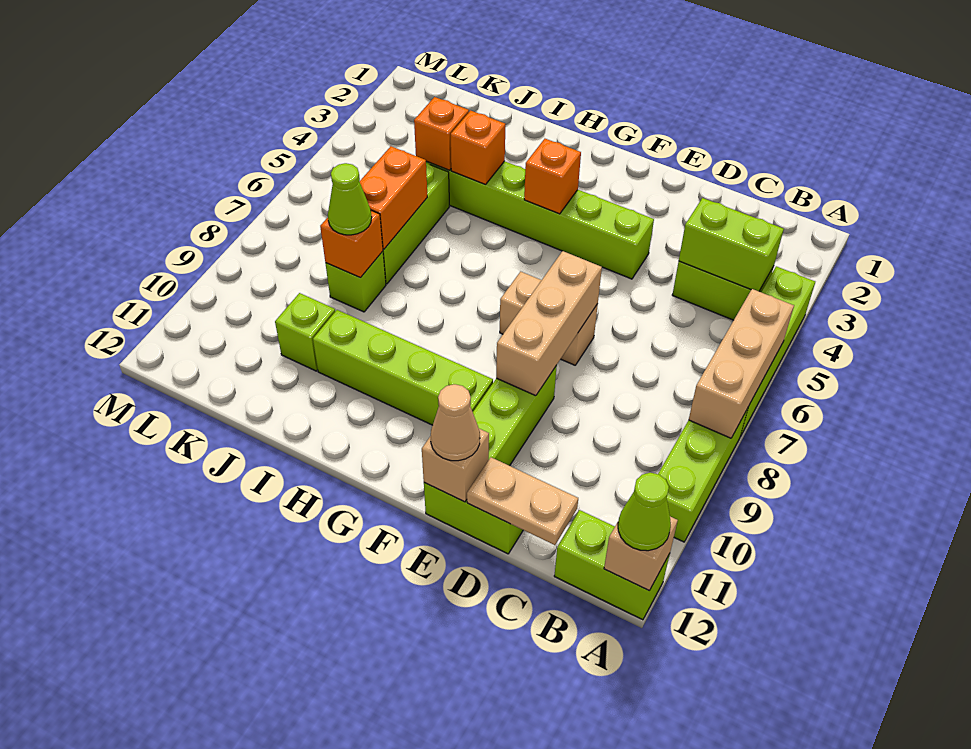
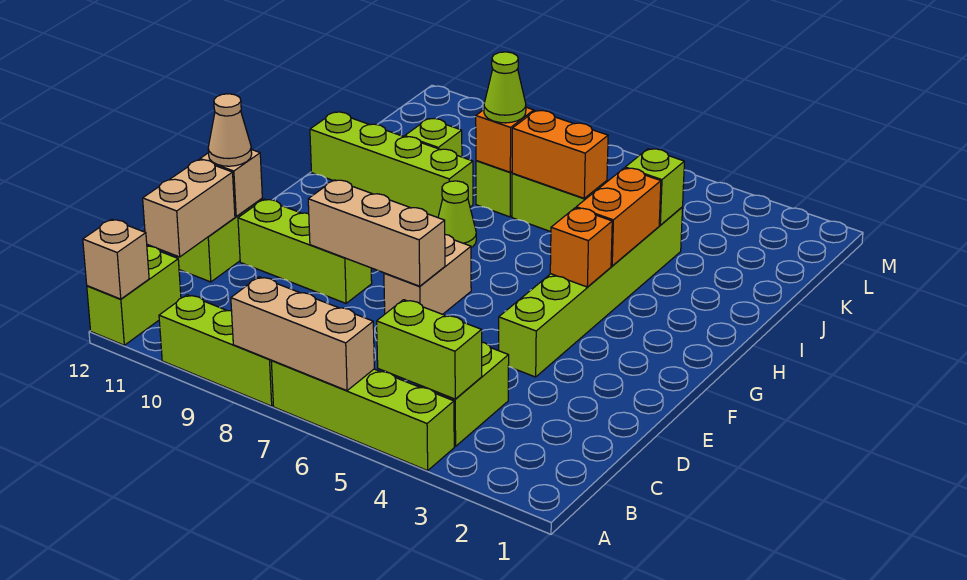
lime cone A12 level 3 -> lime cone H8 level 1
lime brick B4:C4 level 2 -> lime brick B4:B5 level 2
tan plate C12:D12 level 2 -> tan brick C12:D12 level 2
lime brick F10:I10 level 1 -> lime brick I9:I12 level 1
orange brick I4 level 2 -> orange brick H4:I4 level 2
orange brick J4 level 2 -> lime brick J4 level 2

